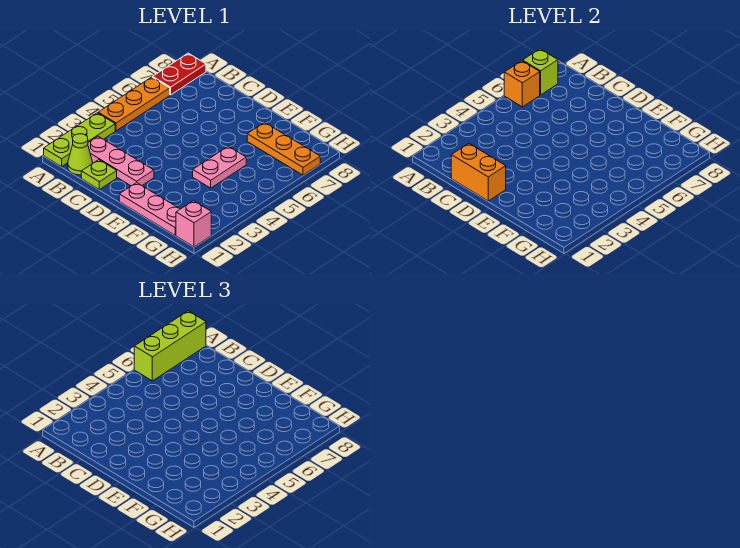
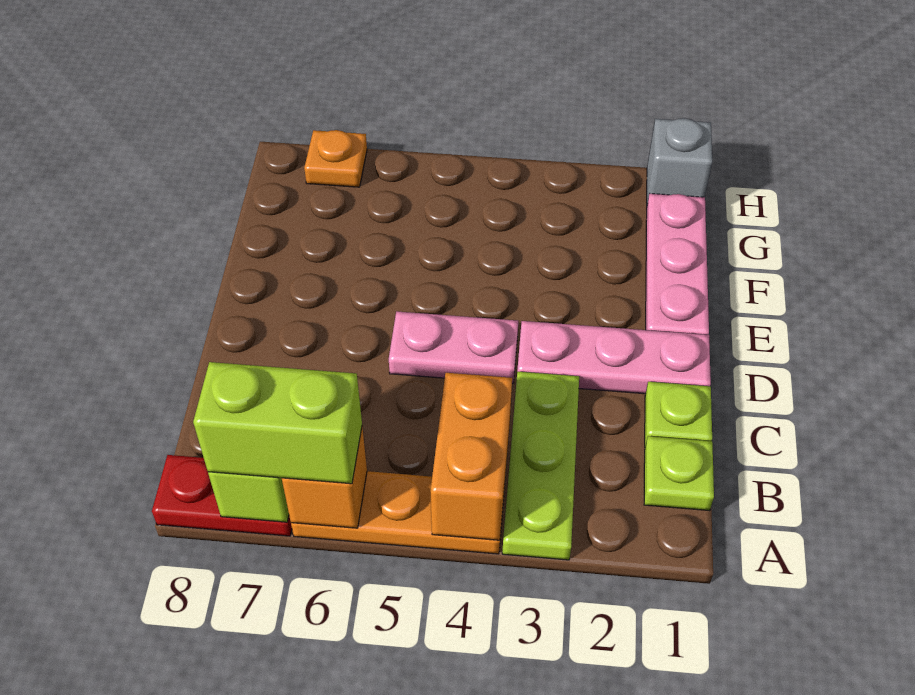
lime plate A1:A3 level 1 -> lime plate A3:C3 level 1
lime brick A6:A8 level 3 -> lime brick A6:A7 level 3
lime cone B1 level 1 -> lime plate B1 level 1
pink plate B2:D2 level 1 -> pink plate D1:D3 level 1
orange brick C1:D1 level 2 -> orange brick A4:B4 level 2
pink plate F4:F5 level 1 -> pink plate D4:D5 level 1
orange plate F7:H7 level 1 -> orange plate H7 level 1
pink brick H1 level 1 -> grey brick H1 level 1

